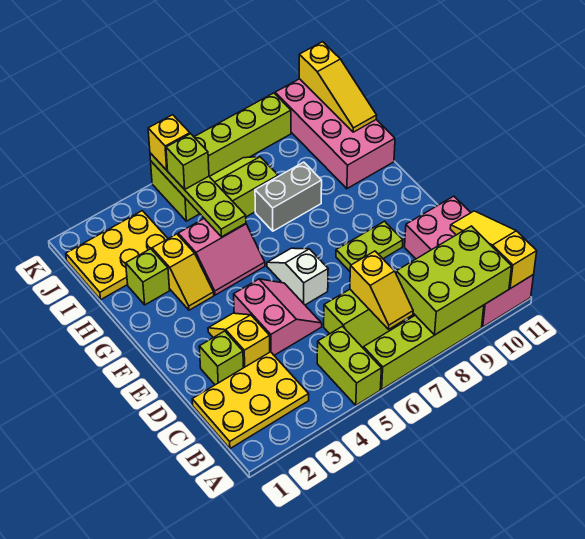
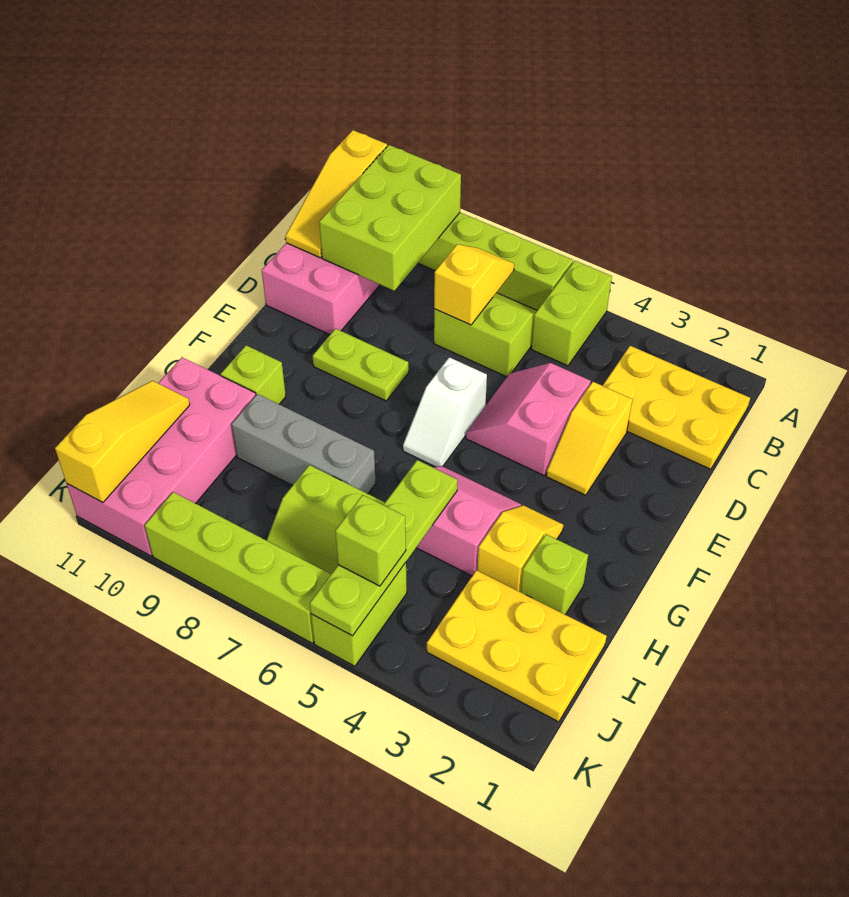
lime brick A8:B10 level 2 -> lime brick A9:C10 level 2
lime brick D2 level 1 -> lime brick G10 level 1
grey brick H7:H8 level 1 -> grey brick H7:H9 level 1
yellow brick K5 level 3 -> none

